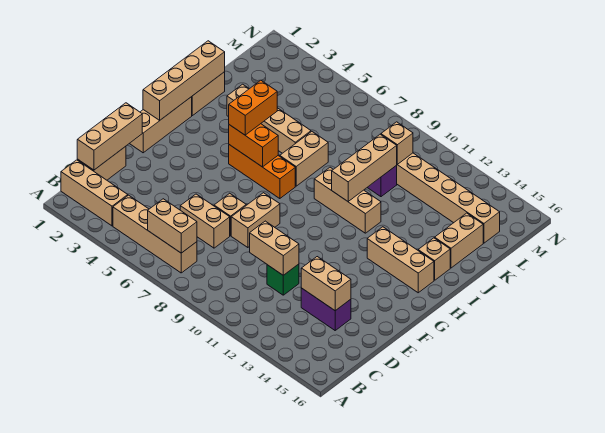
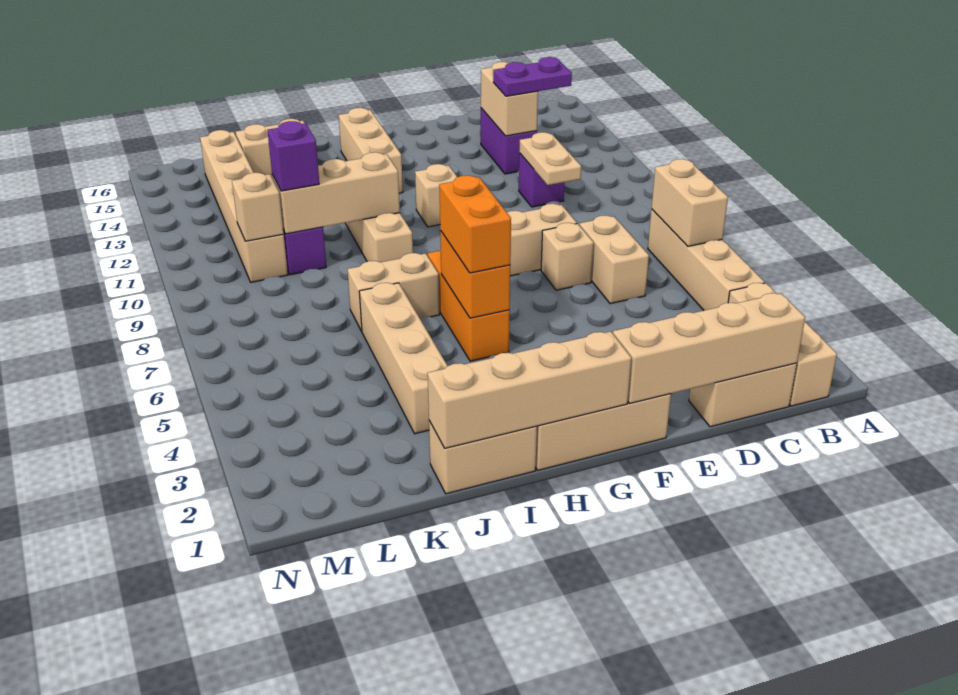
tan brick C1:E1 level 2 -> tan brick C1:F1 level 2
none -> purple plate C13:D13 level 3
tan brick D10:D11 level 2 -> tan plate D10:D11 level 2
green brick D11 level 1 -> purple brick D11 level 1
orange brick H5:I5 level 3 -> orange brick H5:H6 level 3
tan brick I15 level 1 -> tan brick G11 level 1
none -> purple brick K10 level 3

